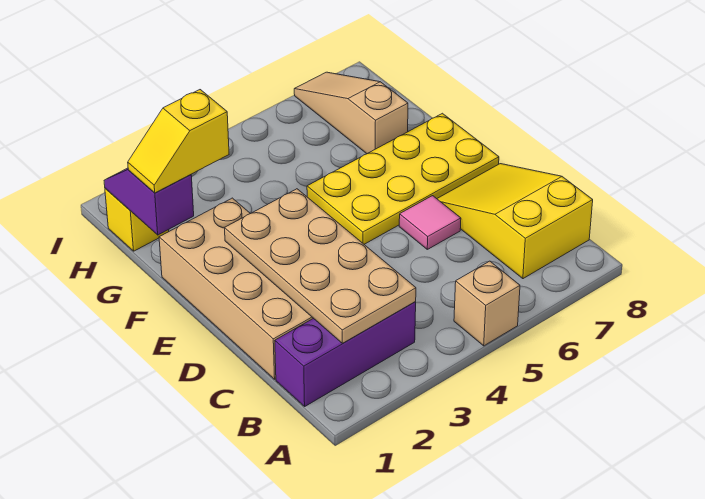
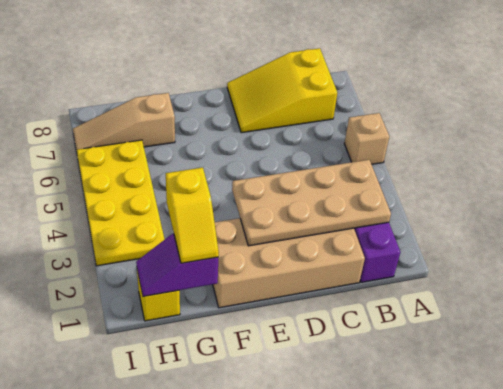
pink tile D6 level 1 -> none
yellow plate E5:F8 level 1 -> yellow plate H3:I6 level 1

